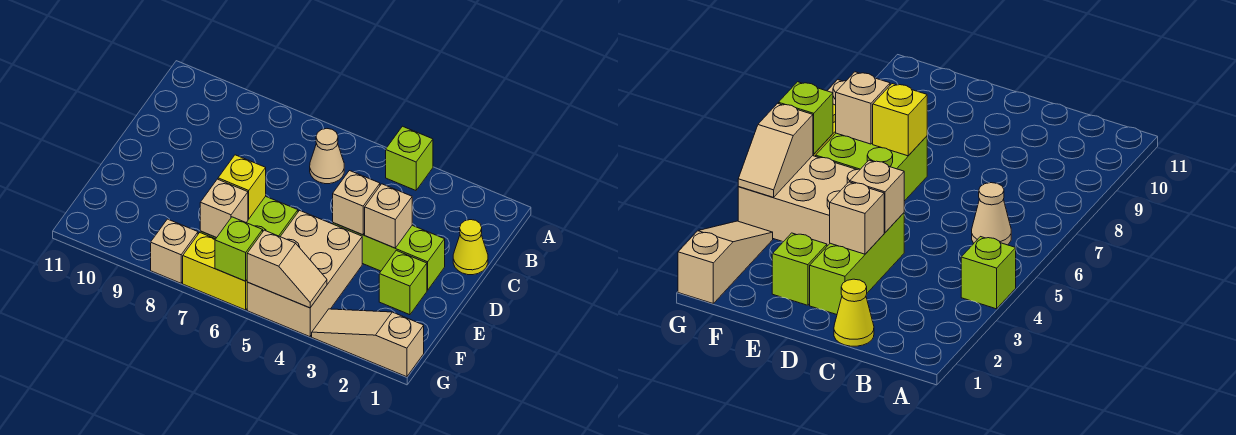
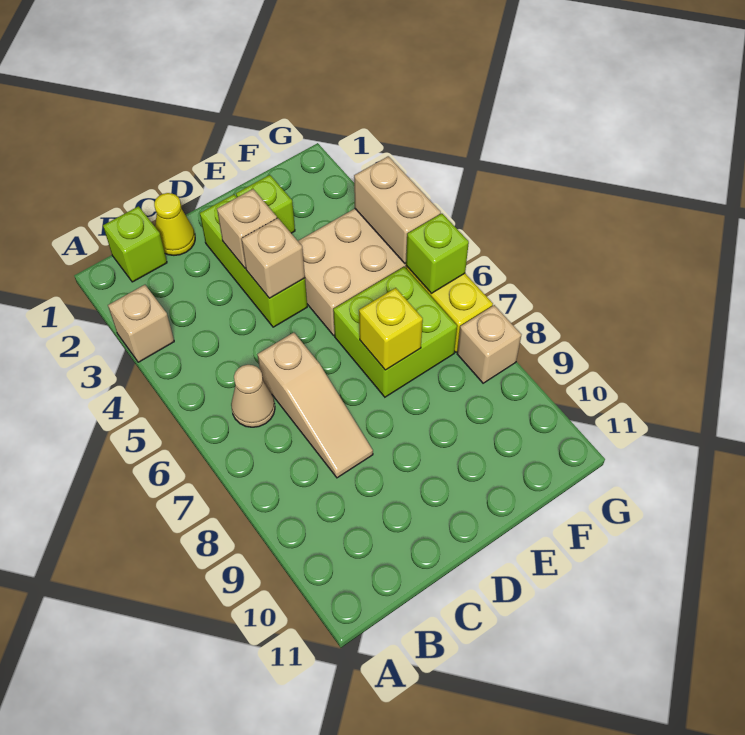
lime brick A4 level 1 -> lime brick B1 level 1
tan brick F7 level 2 -> tan brick A3 level 1
tan slope G1:G3 level 1 top 1 -> tan slope C6:C8 level 1 top 6
tan slope G4:G5 level 2 top 5 -> tan brick G4:G5 level 2

